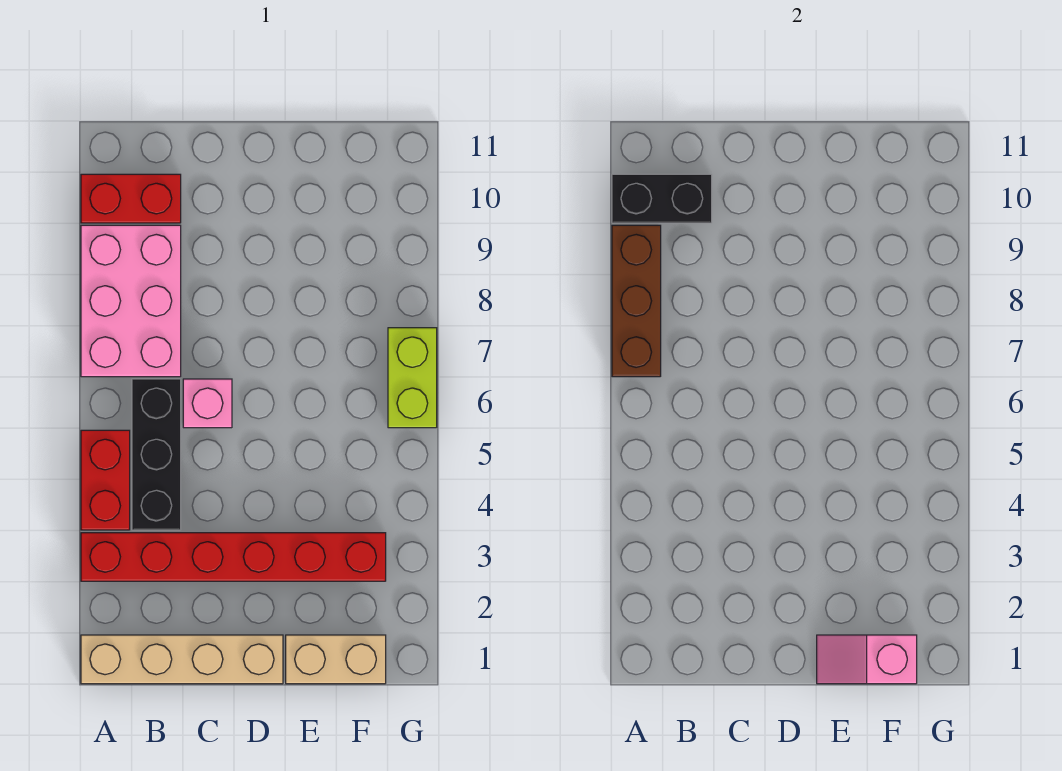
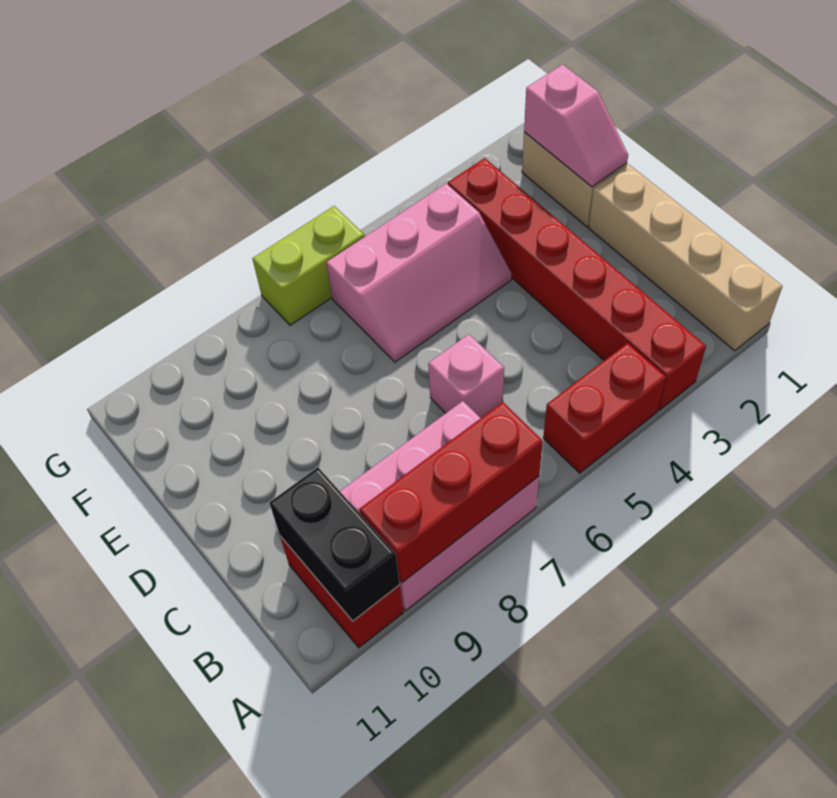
brown brick A7:A9 level 2 -> red brick A7:A9 level 2
black brick B4:B6 level 1 -> none
none -> pink slope E4:F6 level 1 top F

